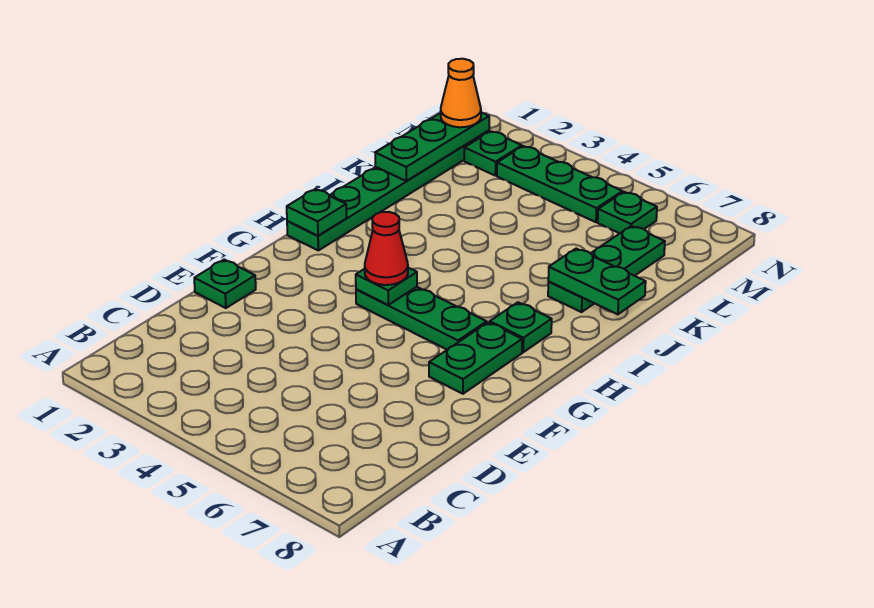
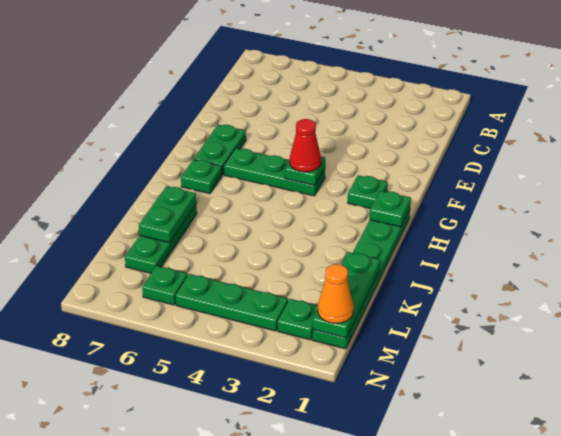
green plate E1 level 1 -> green plate G2 level 1
green plate J7:J8 level 2 -> green plate J7:K7 level 2

